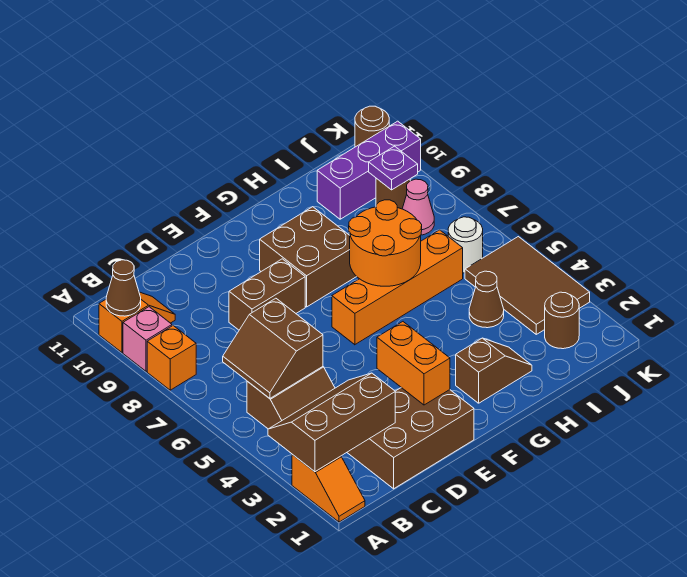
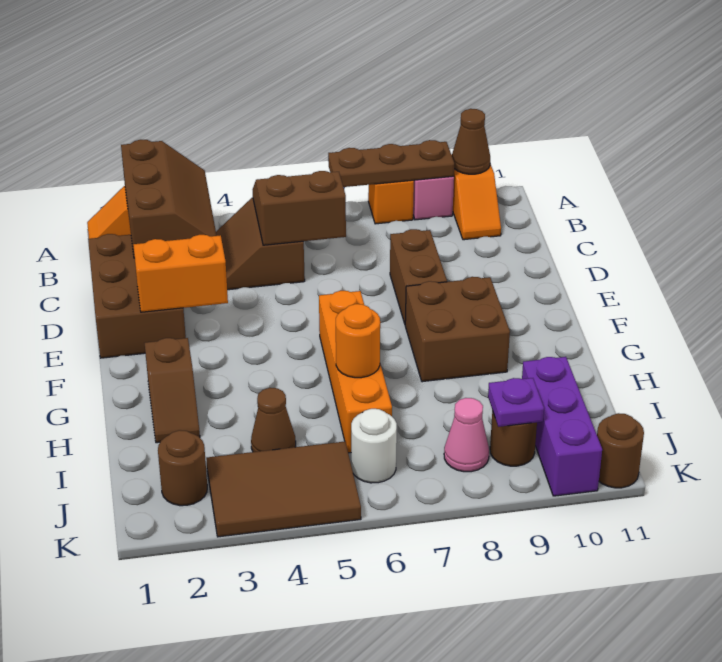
none -> brown plate A7:A9 level 2
orange round brick G6:H7 level 2 -> orange round brick H6 level 2

